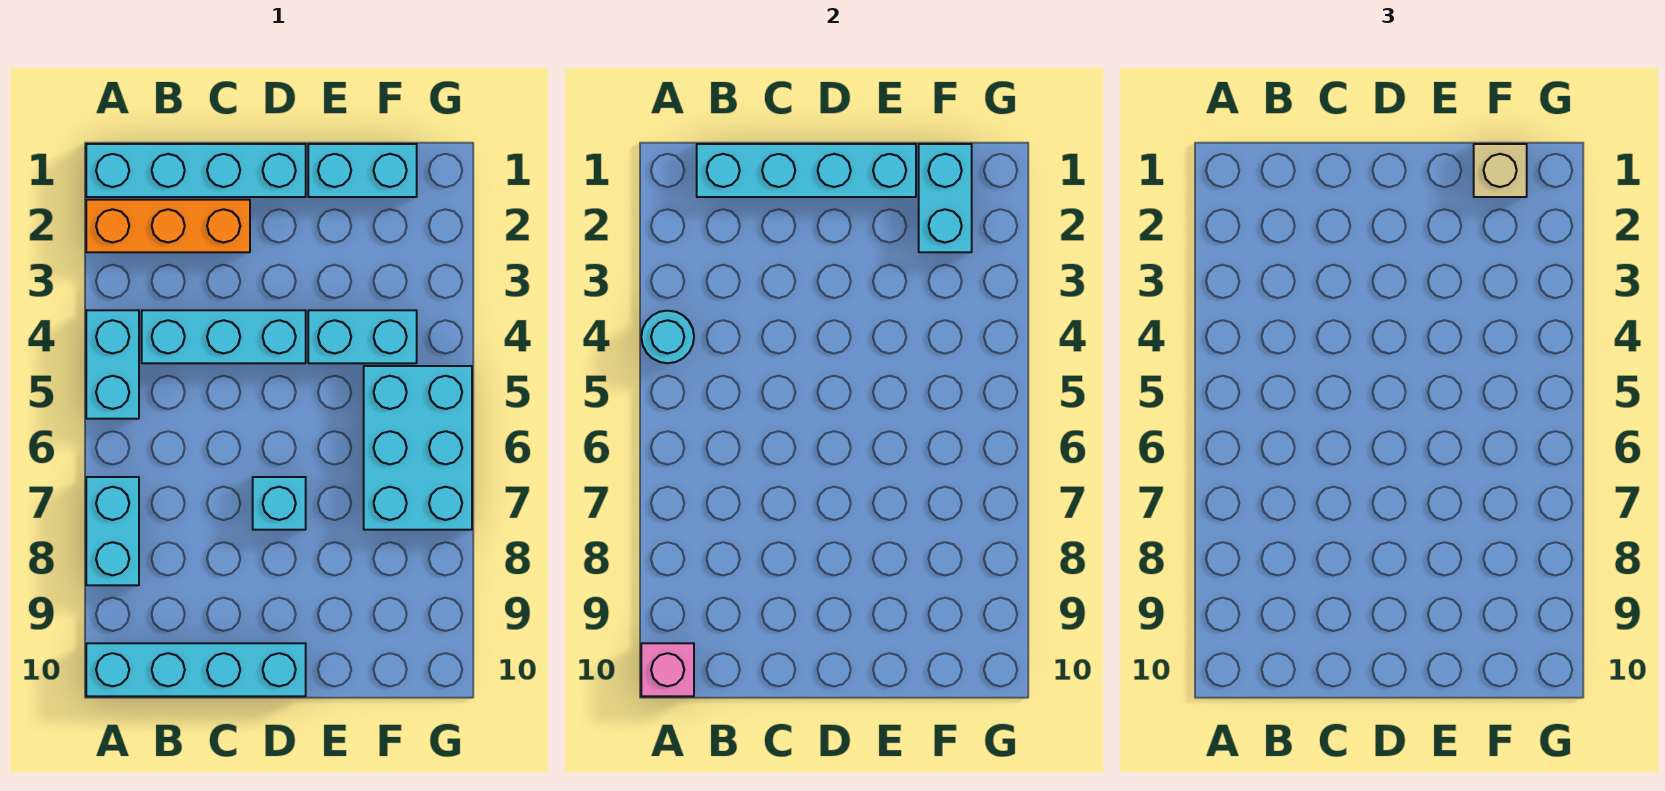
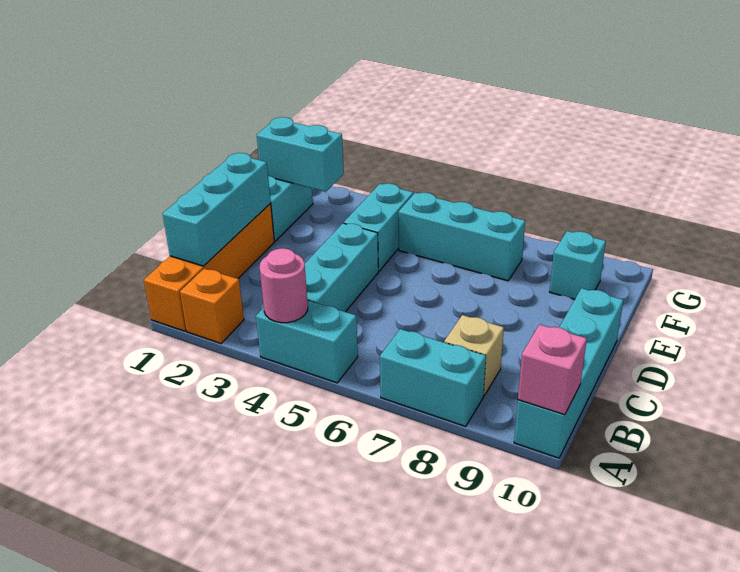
cyan brick A1:D1 level 1 -> orange brick A1:D1 level 1
orange brick A2:C2 level 1 -> orange brick A2 level 1
cyan round brick A4 level 2 -> pink round brick A4 level 2
cyan brick B1:E1 level 2 -> cyan brick B1:D1 level 2
cyan brick D7 level 1 -> cyan brick F9 level 1
tan brick F1 level 3 -> tan brick B8 level 1
cyan brick F5:G7 level 1 -> cyan brick F5:F7 level 1

